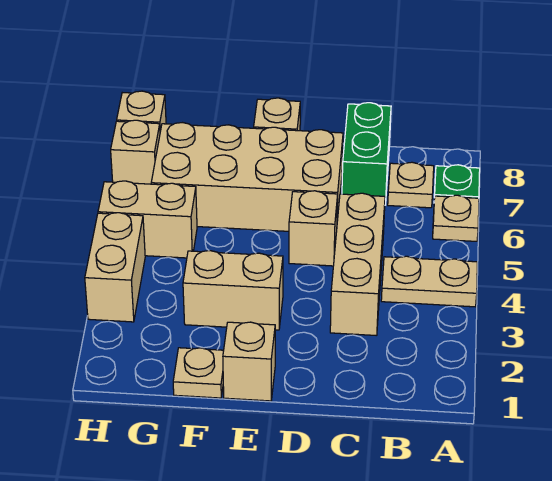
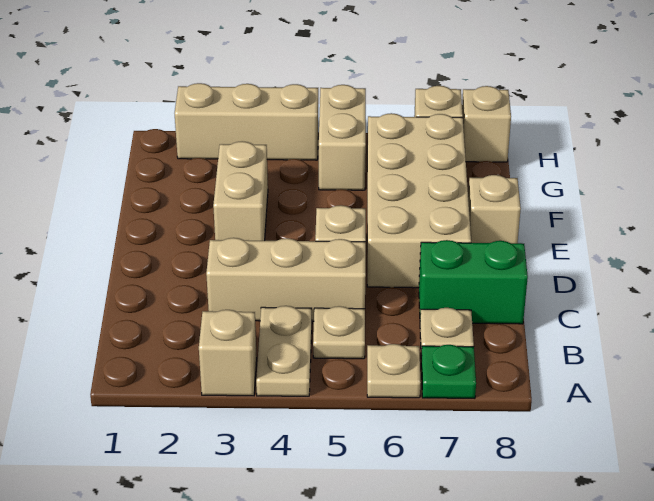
tan brick E1 level 1 -> tan brick A3 level 1
tan plate F1 level 1 -> tan plate B5 level 1
tan brick H3:H4 level 1 -> tan brick H2:H4 level 1

